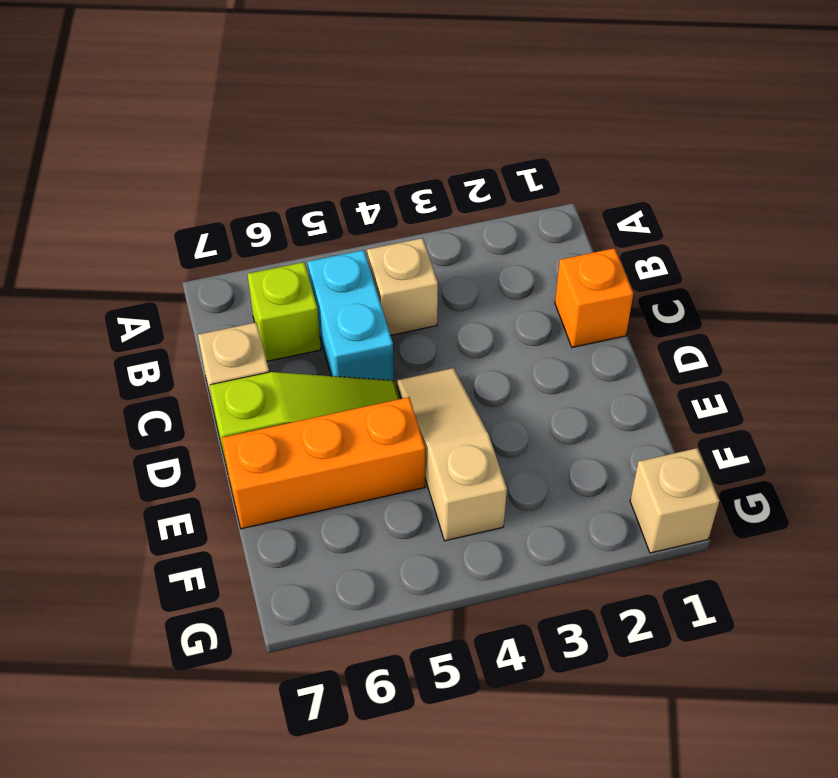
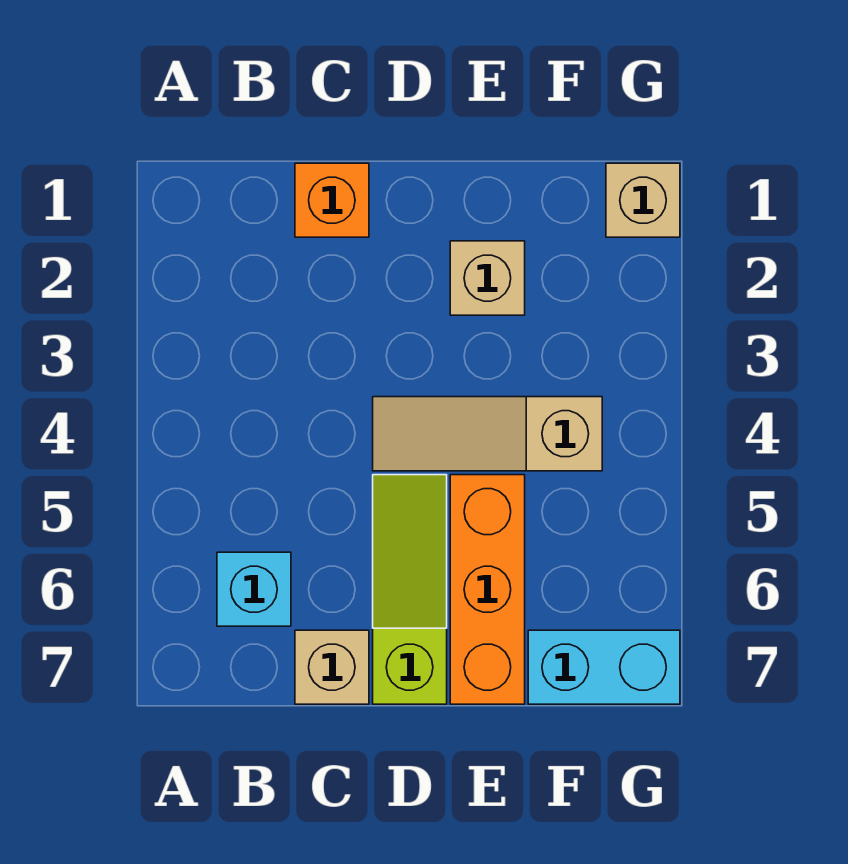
tan brick B4 level 1 -> tan brick E2 level 1
cyan brick B5:C5 level 1 -> cyan brick F7:G7 level 1
lime brick B6 level 1 -> cyan brick B6 level 1

